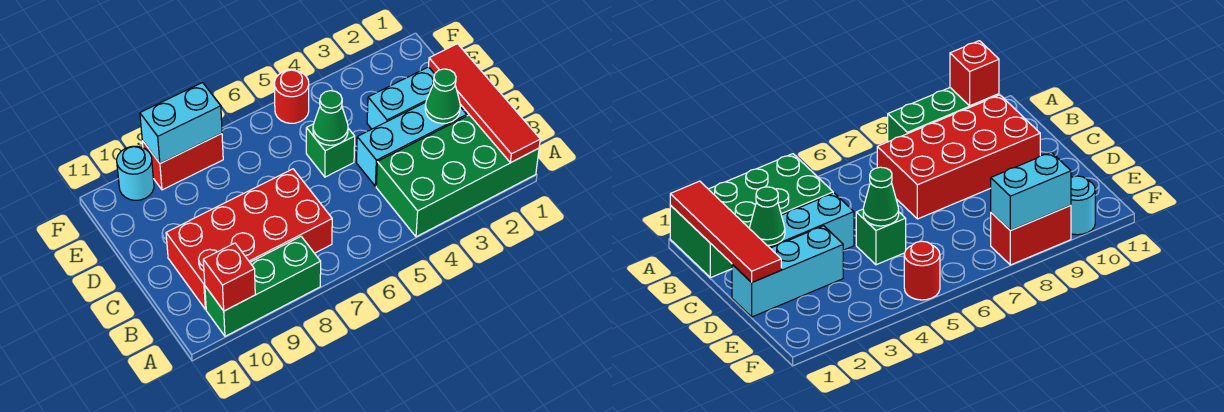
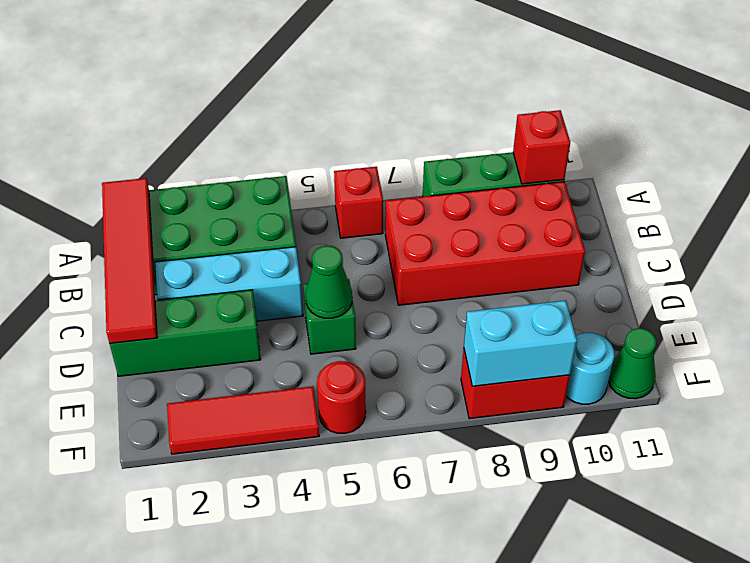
none -> red brick A6 level 1
green cone C2 level 2 -> green cone F11 level 1
cyan brick D1:D3 level 1 -> green brick D1:D3 level 1
none -> red tile F2:F4 level 1

